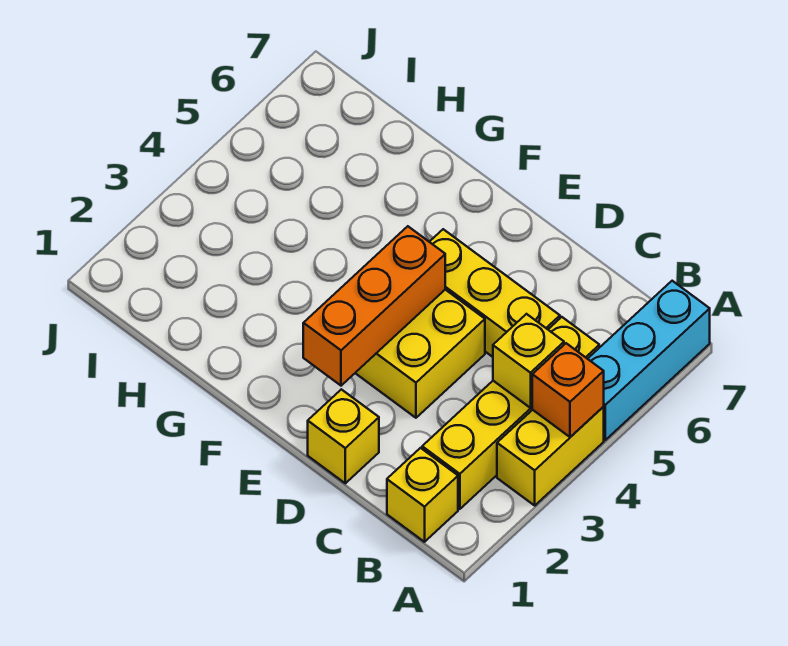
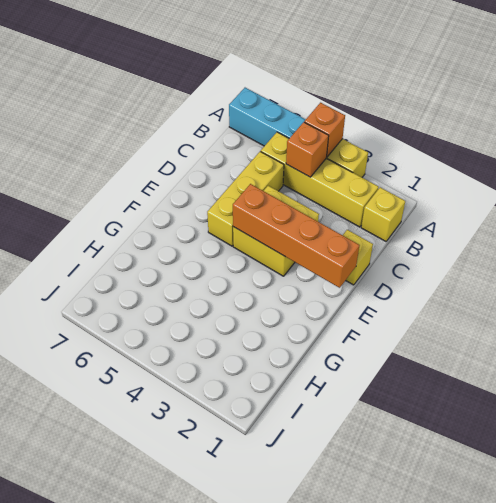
yellow brick B4 level 2 -> orange brick B4 level 2
orange brick E2:E4 level 2 -> orange brick E1:E4 level 2

